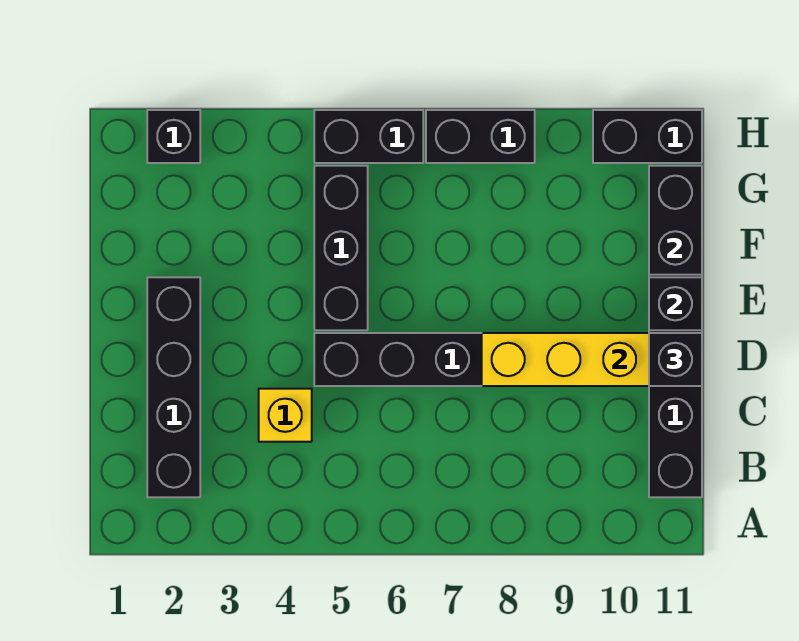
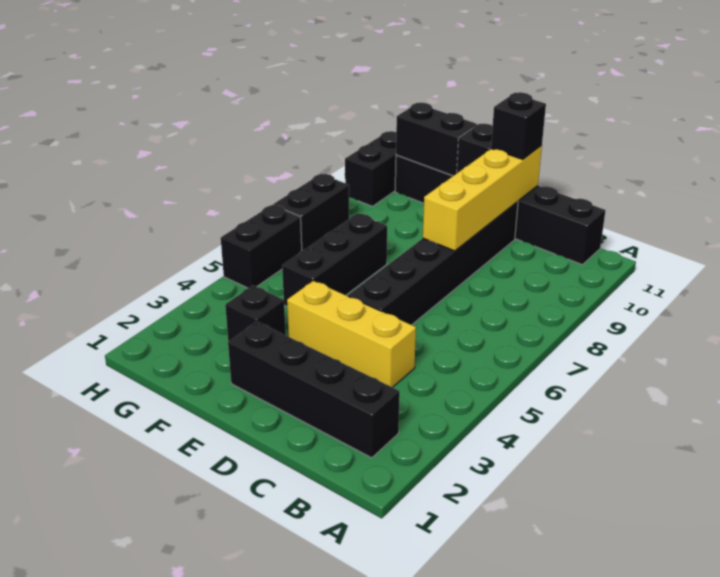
yellow brick C4 level 1 -> yellow brick C4:E4 level 1
black brick E5:G5 level 1 -> black brick F5:F7 level 1
black brick H2 level 1 -> black brick F3 level 1

